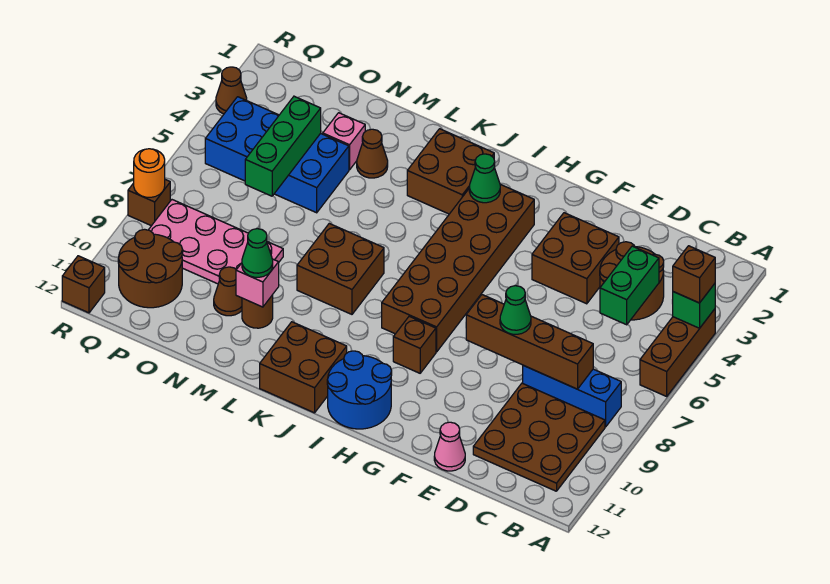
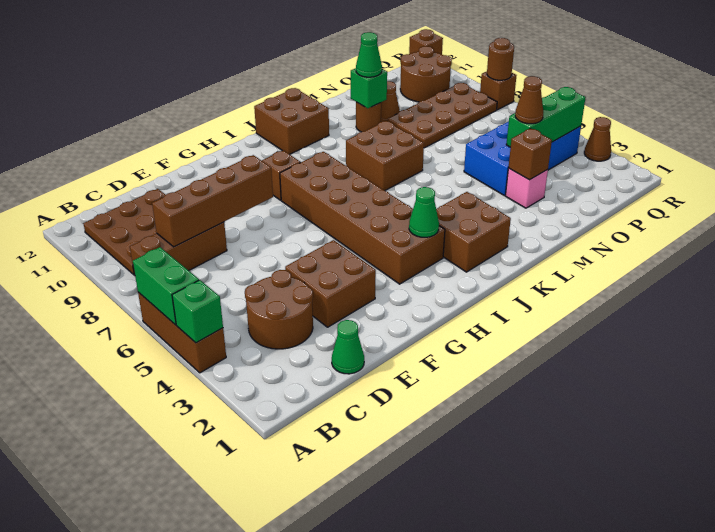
brown brick A4 level 3 -> brown brick N3 level 2
blue brick B8:D8 level 1 -> brown brick B8:D8 level 1
green brick C4:C5 level 2 -> green brick A5:A6 level 2
green cone E8 level 3 -> green cone D1 level 1
pink cone E12 level 1 -> none
blue round brick H11:I12 level 1 -> none
brown cone M3 level 1 -> brown cone O4 level 3
pink brick M10 level 2 -> green brick M10 level 2
pink plate N8:Q9 level 1 -> brown plate N8:Q9 level 1
green brick O4:O6 level 2 -> green brick O4:Q4 level 2
orange round brick R8 level 2 -> brown round brick R8 level 2

